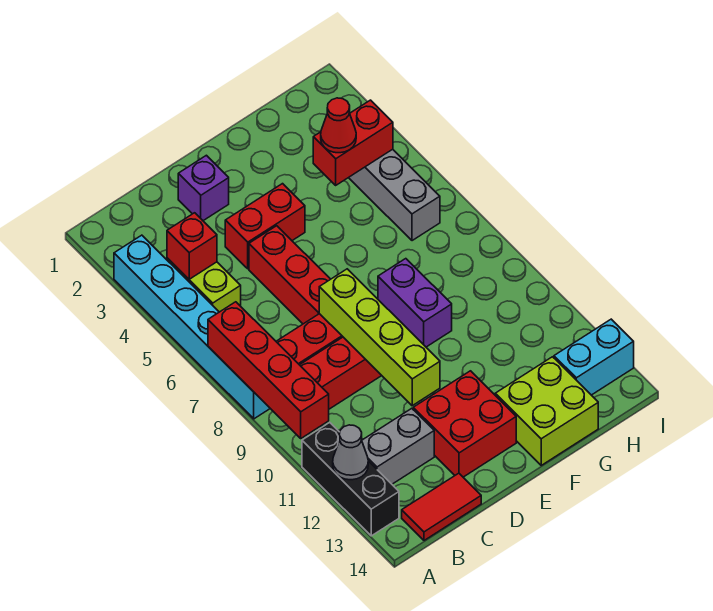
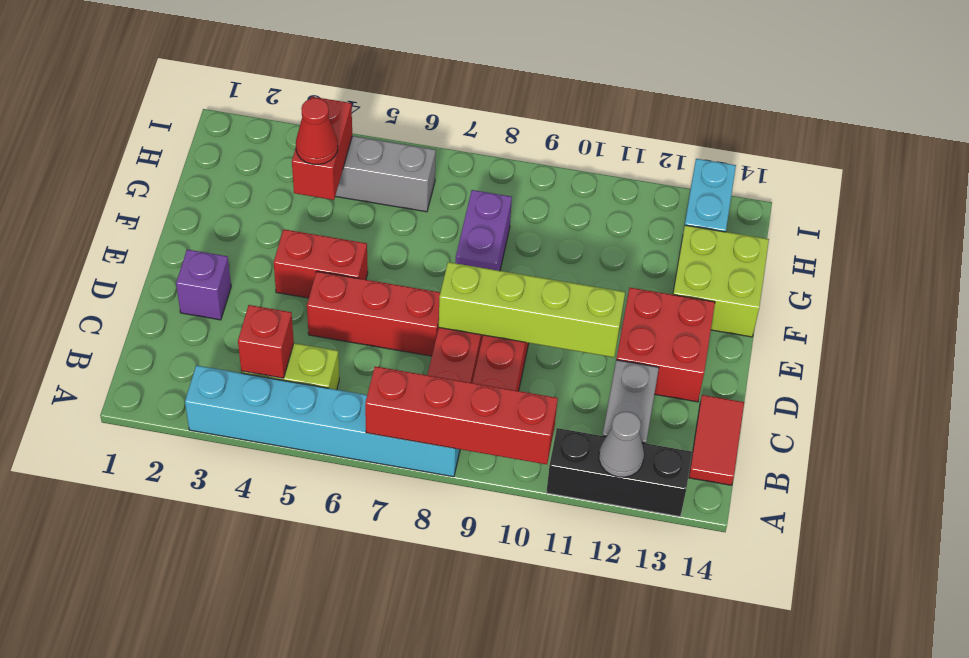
red brick D4:E4 level 1 -> red brick E4:E5 level 1
purple brick F8:F9 level 1 -> purple brick F8:G8 level 1

